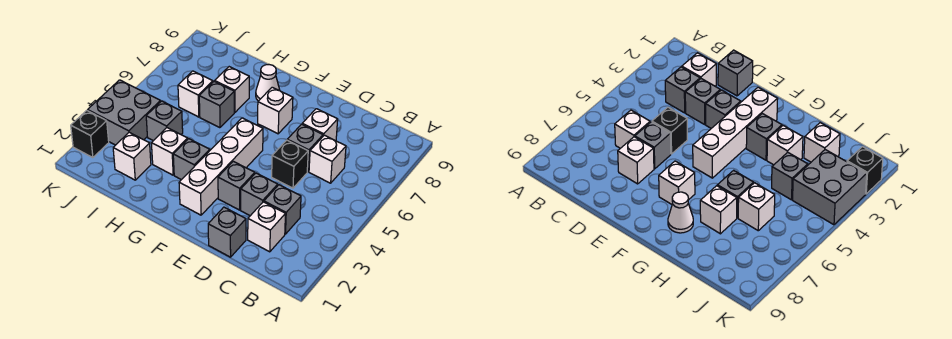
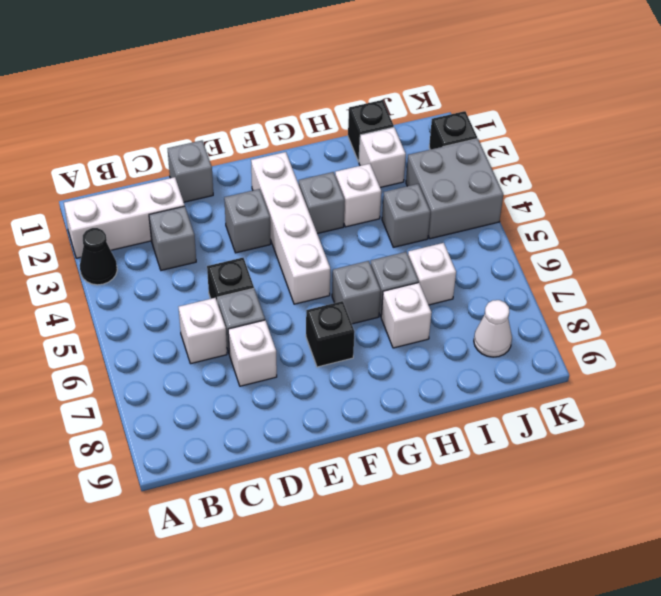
none -> black cone A3 level 1
white brick C2 level 1 -> white brick A2:C2 level 1
grey brick D3 level 1 -> grey brick G6 level 1
white brick F7 level 1 -> black brick F7 level 1
white cone G8 level 1 -> white cone J8 level 1
none -> black brick I1 level 1

